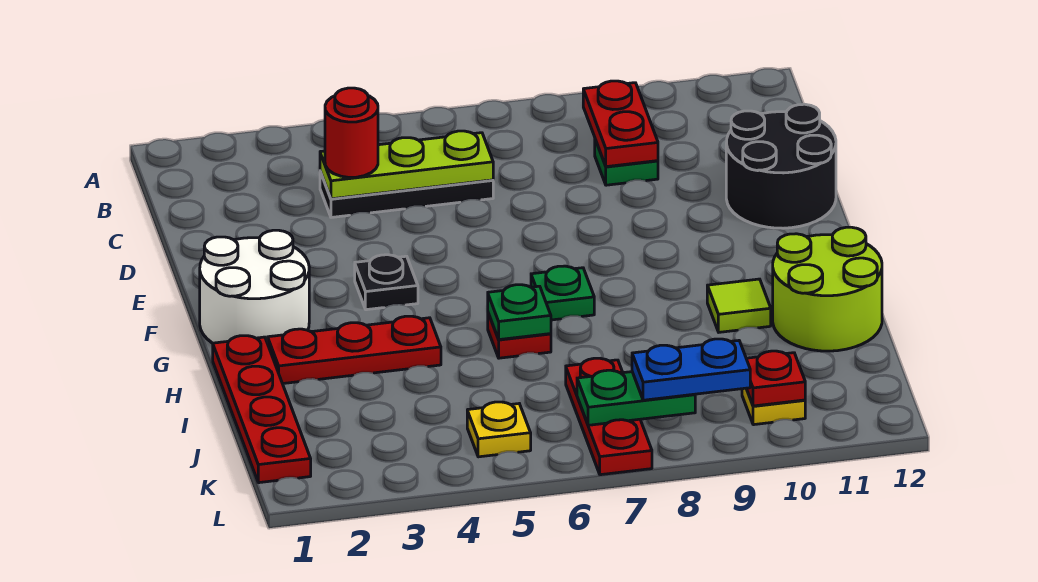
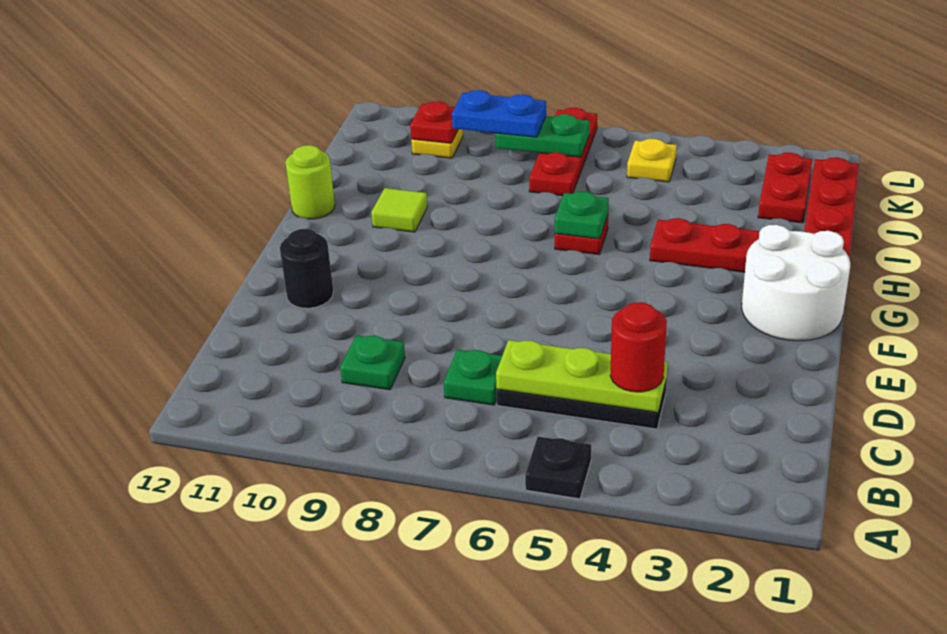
red plate B9:C9 level 2 -> red plate J2:K2 level 1
black round brick D11:E12 level 1 -> black round brick E11 level 1
black plate F4 level 1 -> black plate A5 level 1
green plate G7 level 1 -> green plate C7 level 1
lime round brick H11:I12 level 1 -> lime round brick H12 level 1

